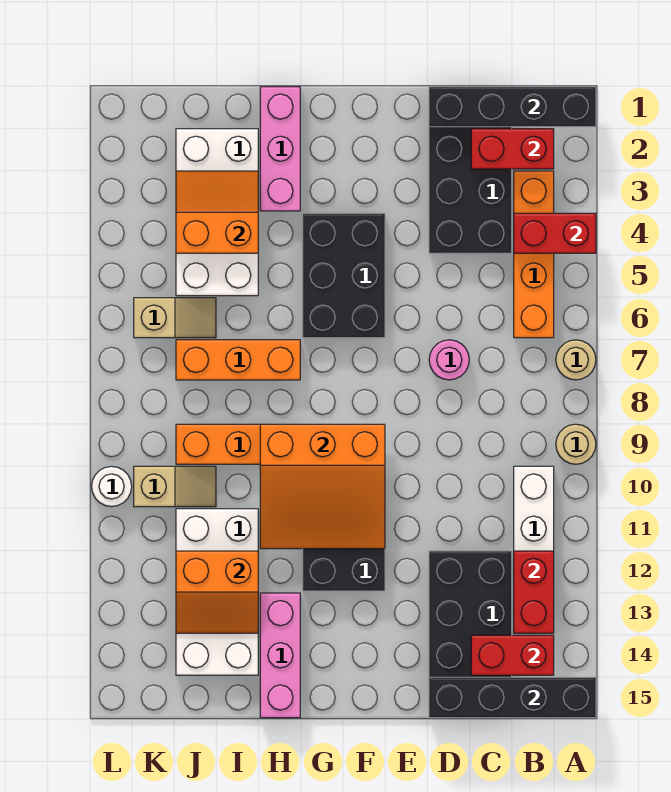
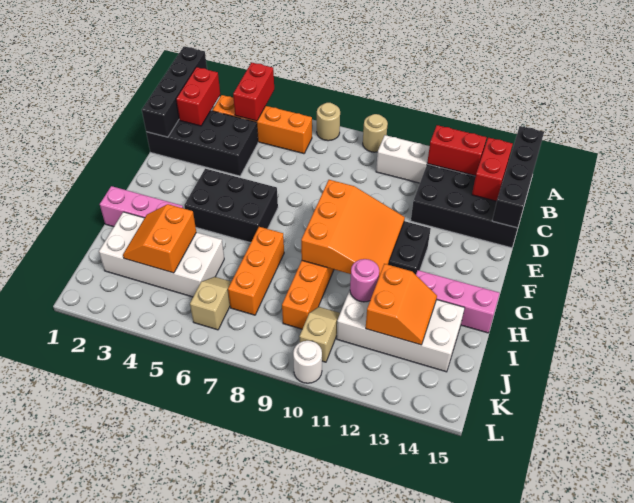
pink round brick D7 level 1 -> pink round brick I11 level 2

